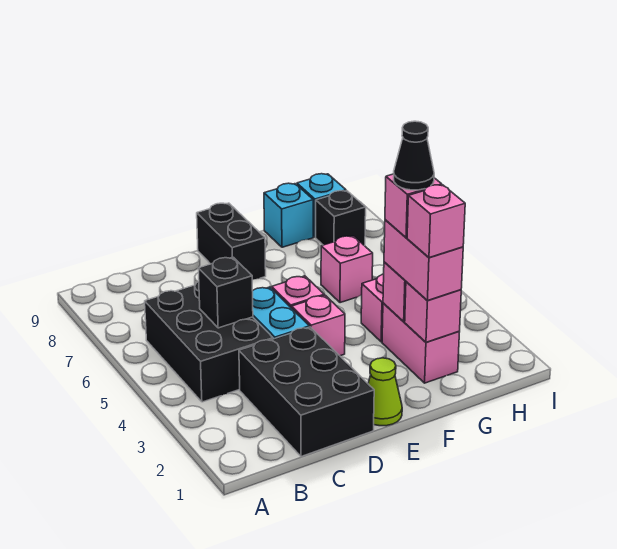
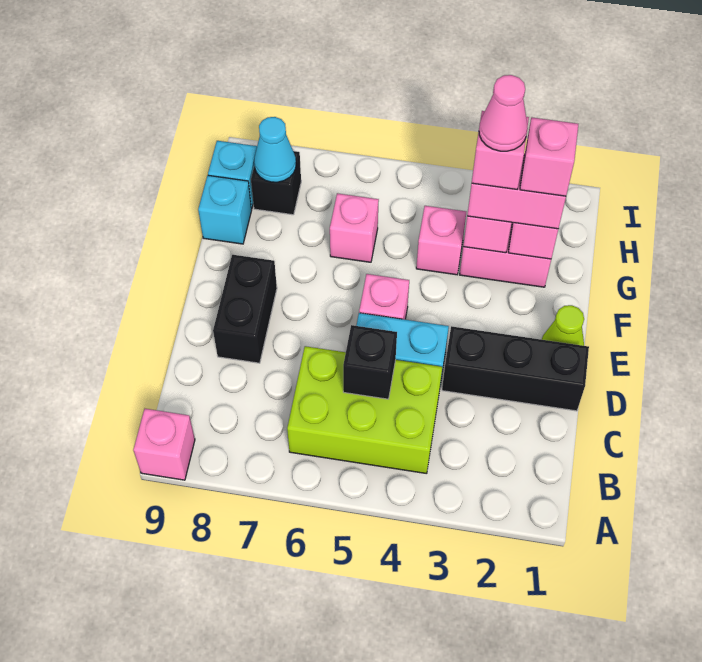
black brick B4:C6 level 1 -> lime brick B4:C6 level 1
black brick C1:D3 level 1 -> black brick D1:D3 level 1
pink brick E4 level 1 -> pink brick A9 level 1
black brick E8:E9 level 1 -> black brick D8:E8 level 1
black cone G3 level 5 -> pink cone G3 level 5
none -> cyan cone H8 level 2

